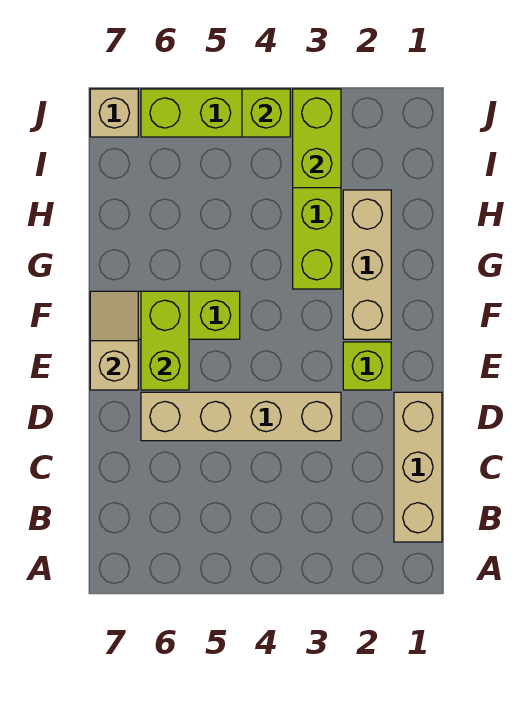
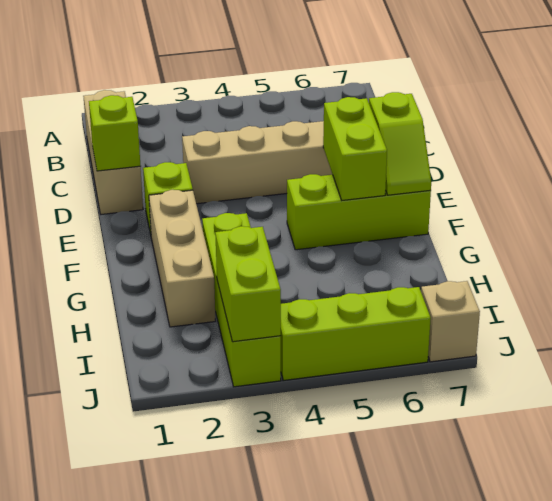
tan slope E7:F7 level 2 top E -> lime slope E7:F7 level 2 top E
lime brick J4 level 2 -> lime brick D1 level 2

